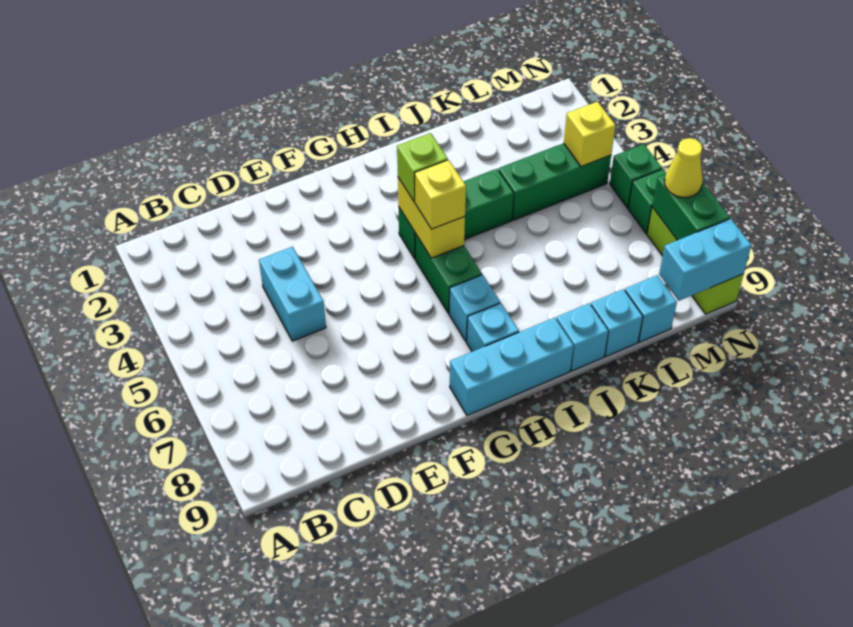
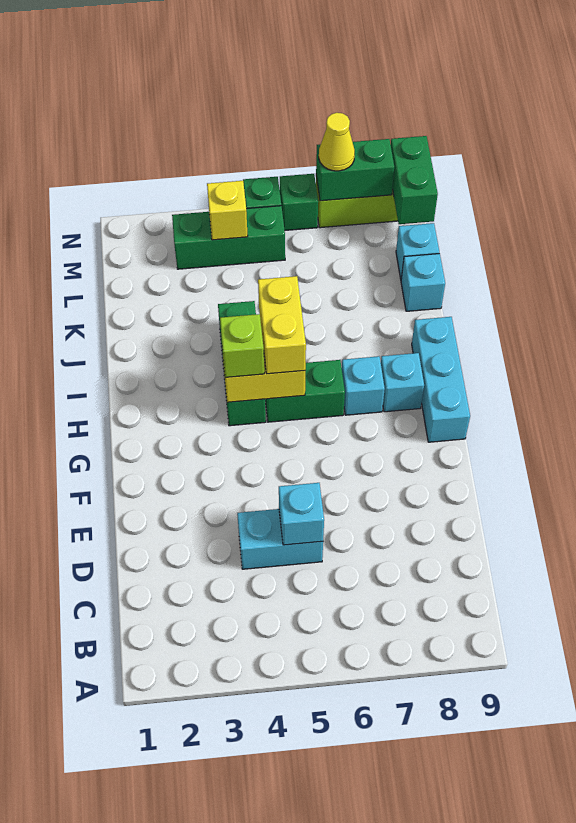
yellow brick H5 level 3 -> yellow brick H5:I5 level 3
cyan brick J9 level 1 -> cyan brick D5 level 2
green brick K4:M4 level 1 -> green brick M3:M5 level 1
cyan brick M9:N9 level 2 -> green brick M9:N9 level 2

